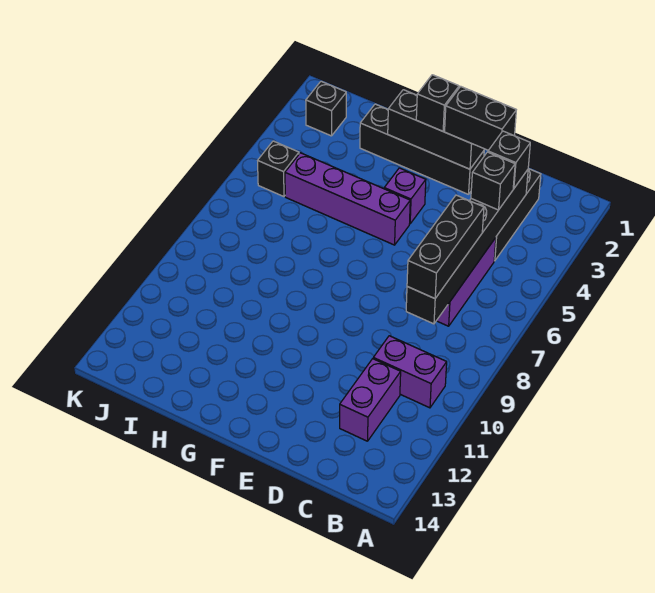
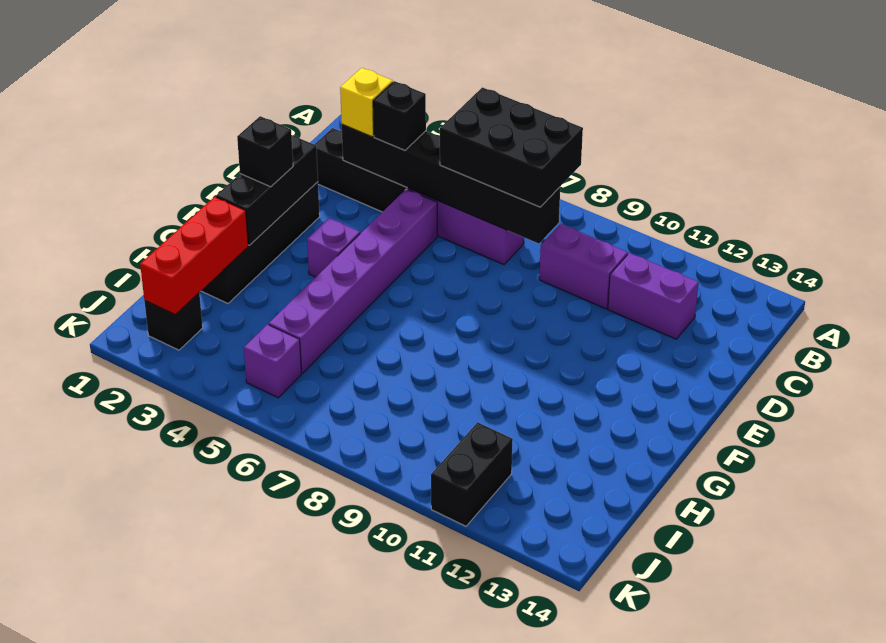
purple brick B10:C10 level 1 -> purple brick C9:C10 level 1
black brick C3 level 3 -> yellow brick C3 level 3
black brick C6:C8 level 3 -> black brick B6:C8 level 3
black brick D2:E2 level 3 -> black brick J11:K11 level 1
purple brick F5:I5 level 1 -> purple brick D5:I5 level 1
none -> red brick H2:J2 level 2
black brick J5 level 1 -> purple brick J5 level 1

